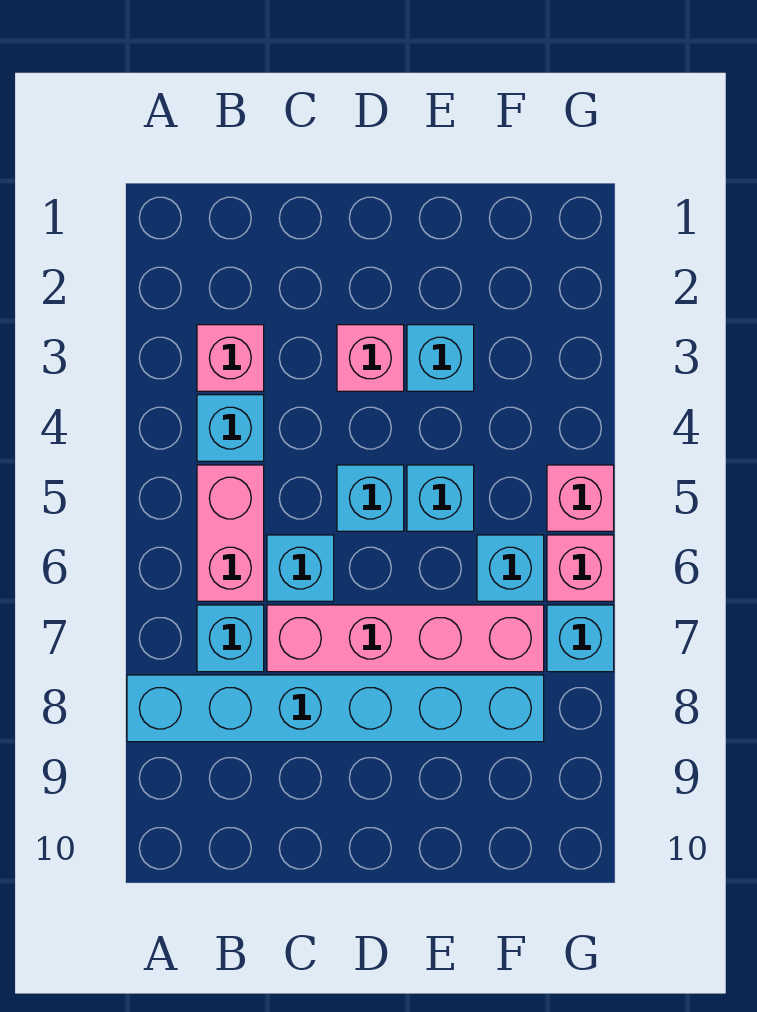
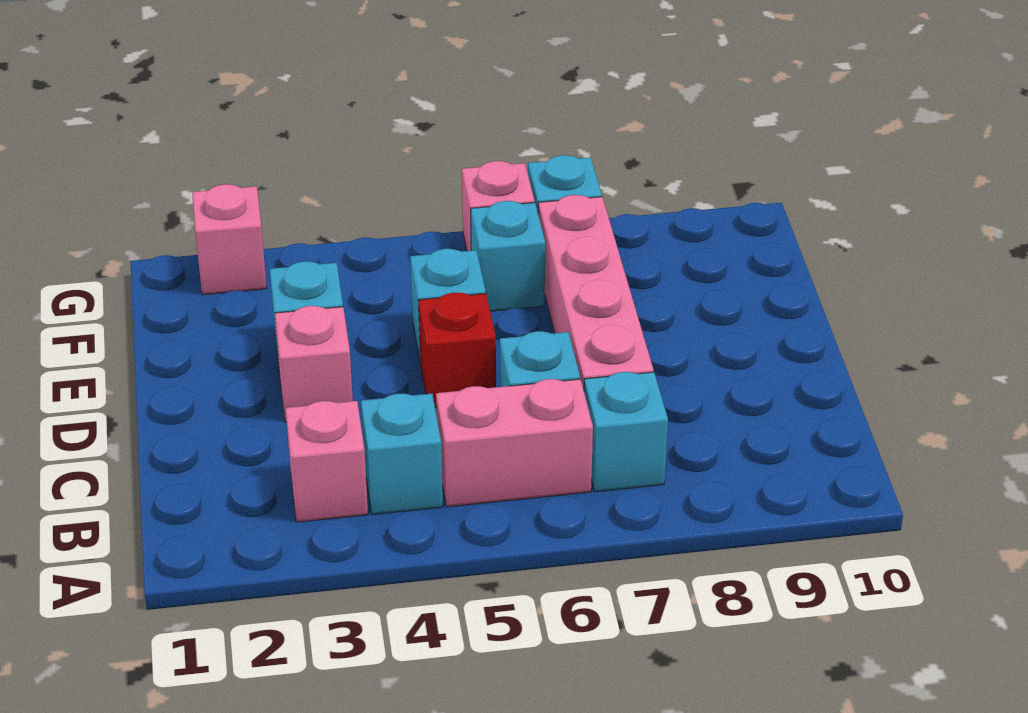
cyan brick A8:F8 level 1 -> none
cyan brick D5 level 1 -> red brick D5 level 1
pink brick G5 level 1 -> pink brick G2 level 1

